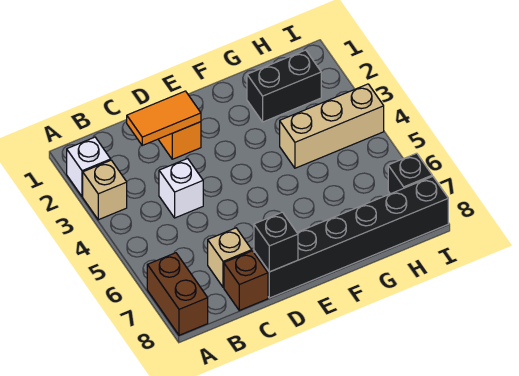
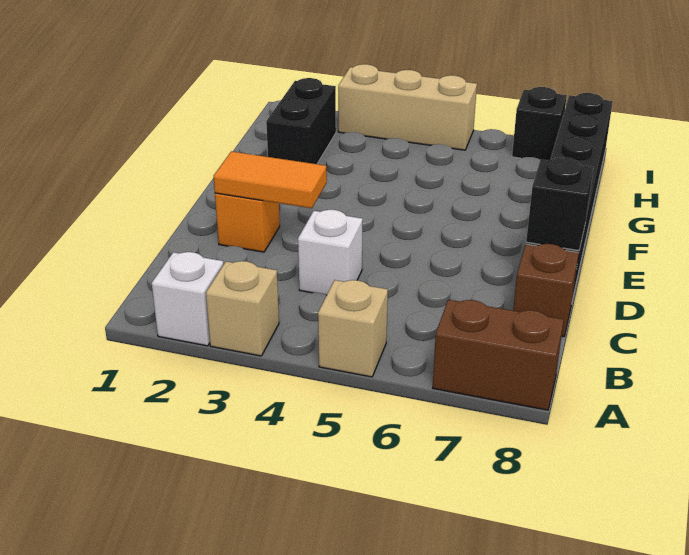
orange tile C2:D2 level 2 -> orange tile D2:D3 level 2
tan brick C7 level 1 -> tan brick A5 level 1
tan brick G4:I4 level 1 -> tan brick I3:I5 level 1

